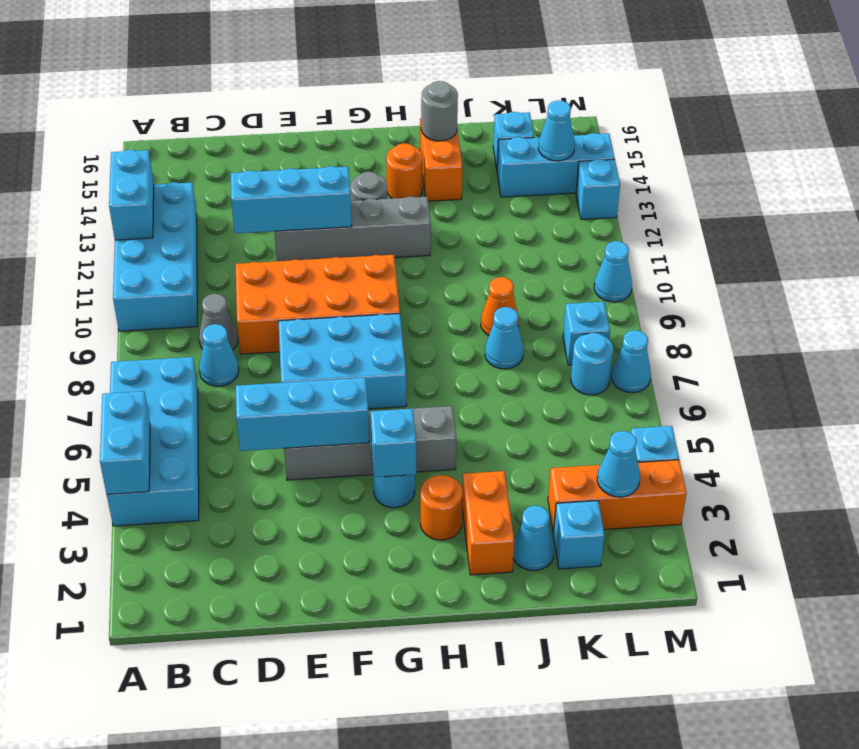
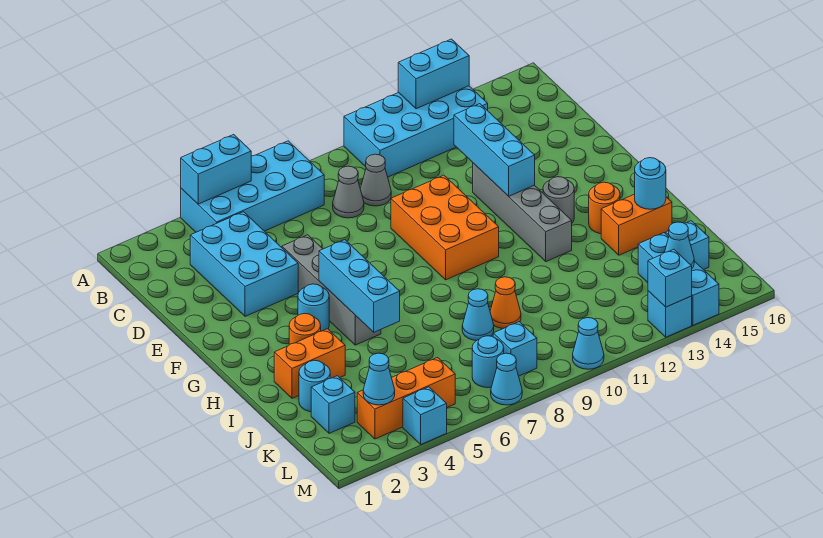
cyan cone C8 level 1 -> grey cone C8 level 1
cyan brick D5:F5 level 2 -> cyan brick G5:I5 level 2
orange brick D9:G10 level 1 -> orange brick E9:G10 level 1
cyan brick E7:G8 level 1 -> cyan brick C3:E4 level 1
cyan brick G4 level 2 -> cyan brick M13 level 2
grey round brick I15 level 2 -> cyan round brick I15 level 2
cyan cone J2 level 1 -> cyan round brick J2 level 1
orange brick K3:M3 level 1 -> orange brick L3:L5 level 1

